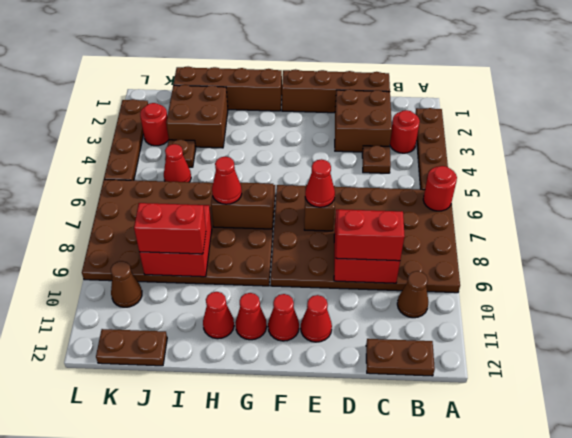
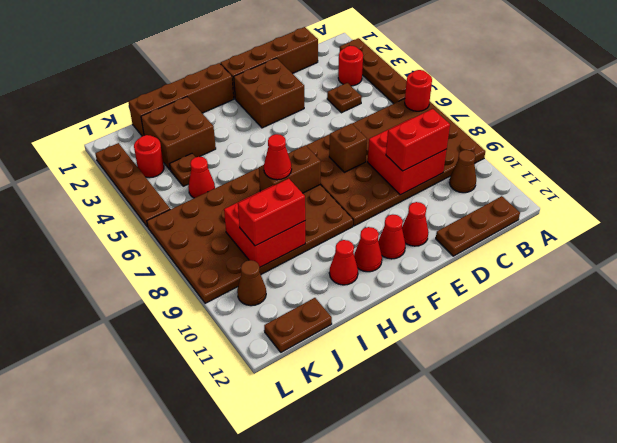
brown plate B12:C12 level 1 -> brown plate B12:D12 level 1
brown brick C2:D3 level 1 -> brown brick E2:F3 level 1
red cone E7 level 3 -> none

